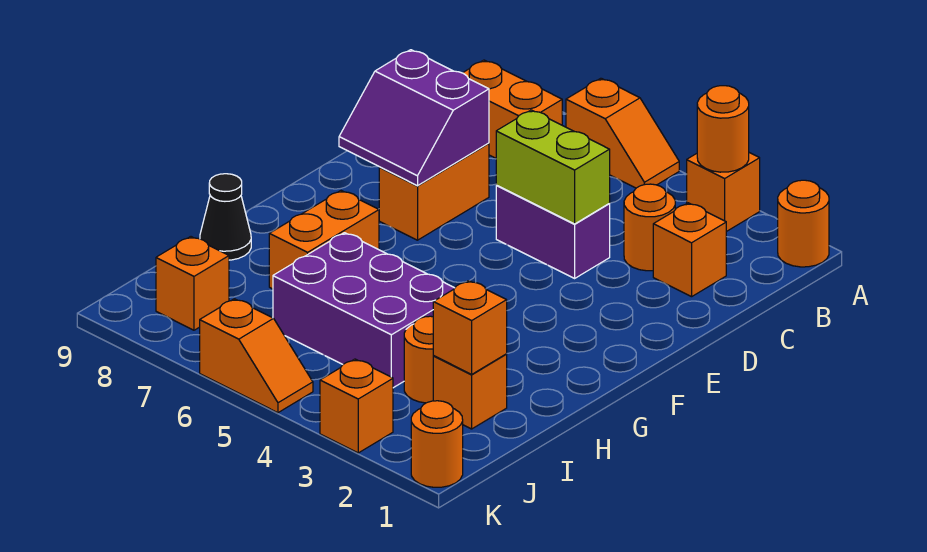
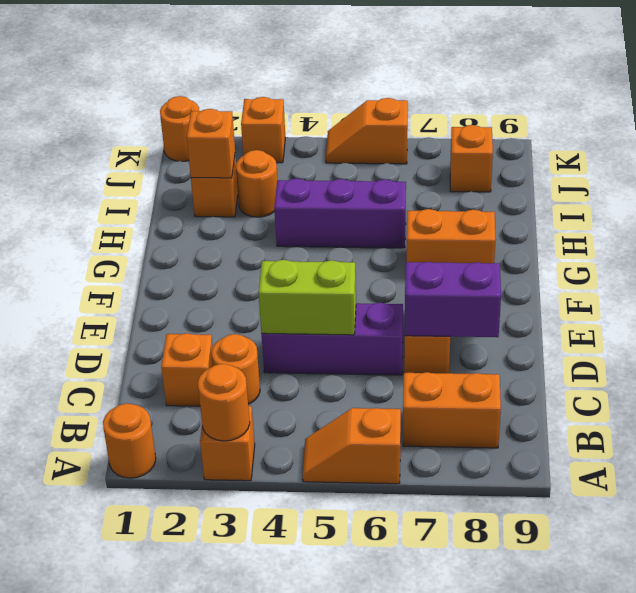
purple brick D4:D5 level 1 -> purple brick D4:D6 level 1
orange brick G7:H7 level 1 -> orange brick G7:G8 level 1
purple brick H4:I6 level 1 -> purple brick H4:H6 level 1
black cone H9 level 1 -> none

